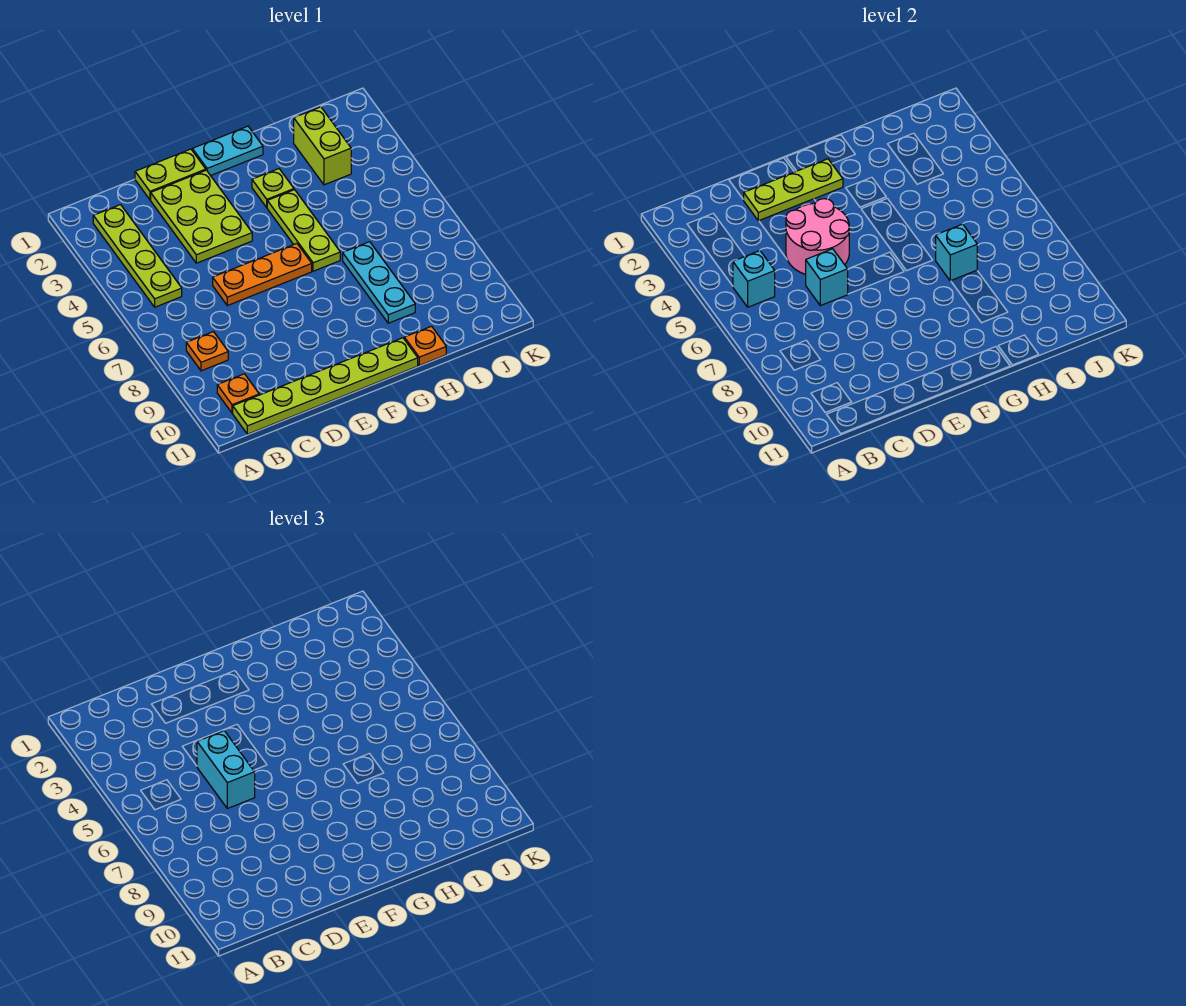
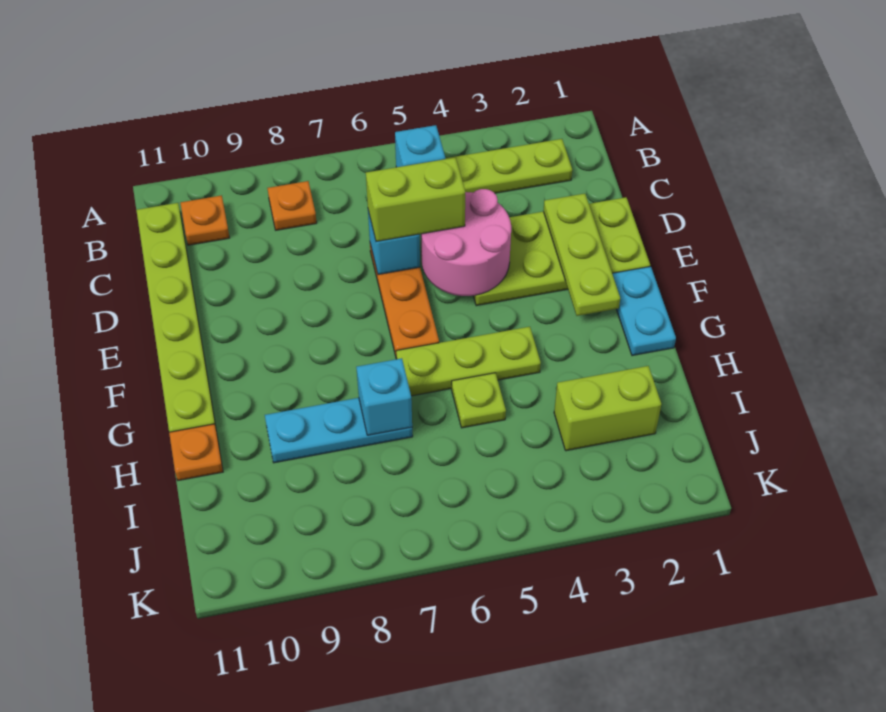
cyan brick D5:D6 level 3 -> lime brick D5:D6 level 3
lime plate G3 level 1 -> lime plate H5 level 1

